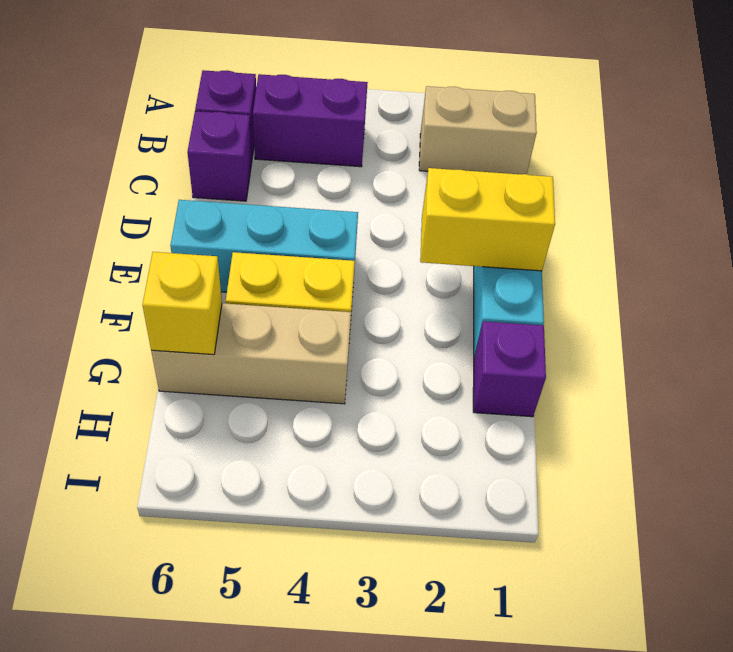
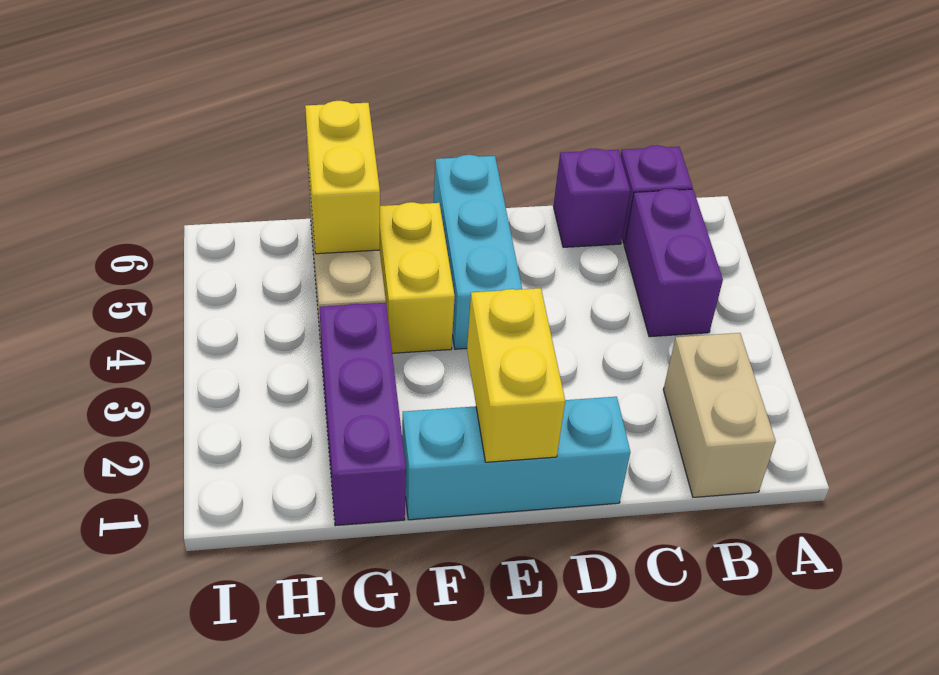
purple brick G1 level 1 -> purple brick G1:G3 level 1
yellow brick G6 level 2 -> yellow brick G5:G6 level 2

